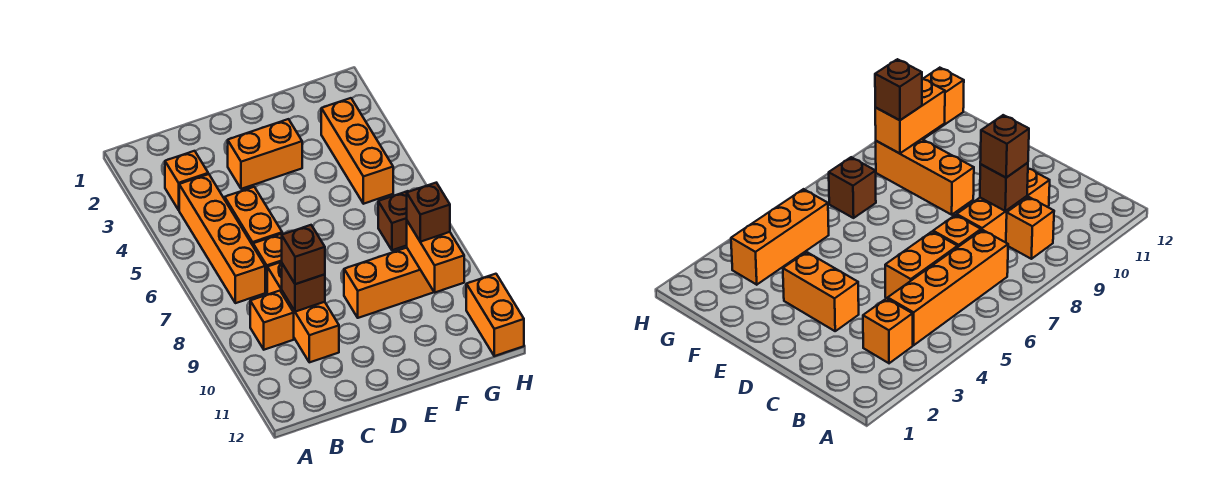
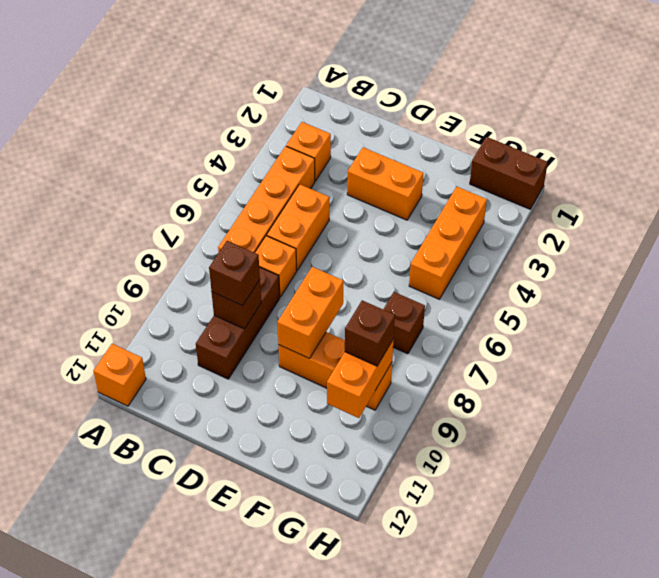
orange brick B9 level 1 -> orange brick A12 level 1
orange brick C8:C10 level 1 -> brown brick C8:C10 level 1
none -> brown brick G1:H1 level 1
orange brick H11:H12 level 1 -> orange brick E8:E9 level 2

